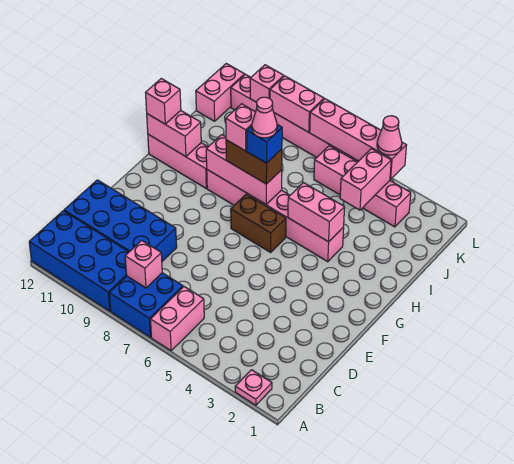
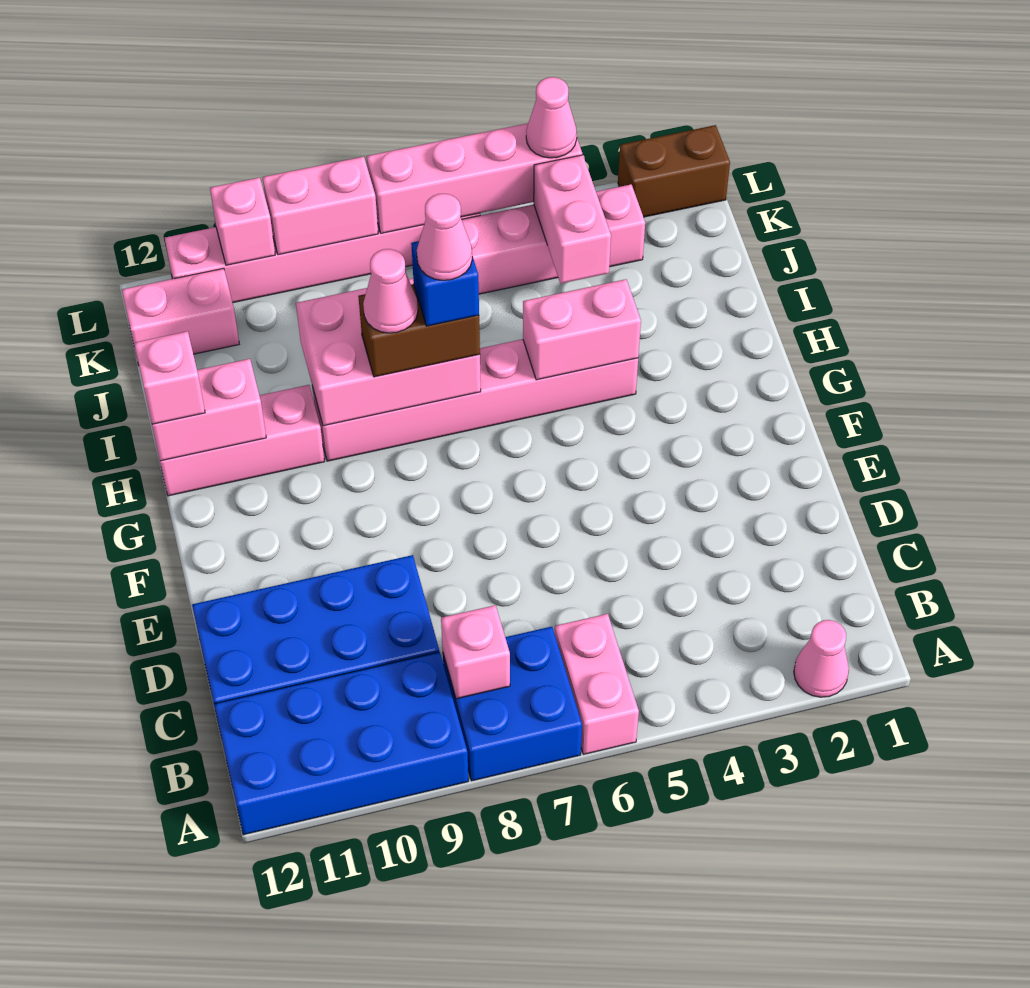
pink plate A2 level 1 -> pink cone A2 level 1
brown brick G6:G7 level 1 -> brown brick L1:L2 level 1
pink brick H7:H9 level 2 -> pink brick H7:I9 level 2
pink brick H8 level 4 -> pink cone H8 level 4
pink brick K12:L12 level 1 -> pink brick K11:K12 level 1

